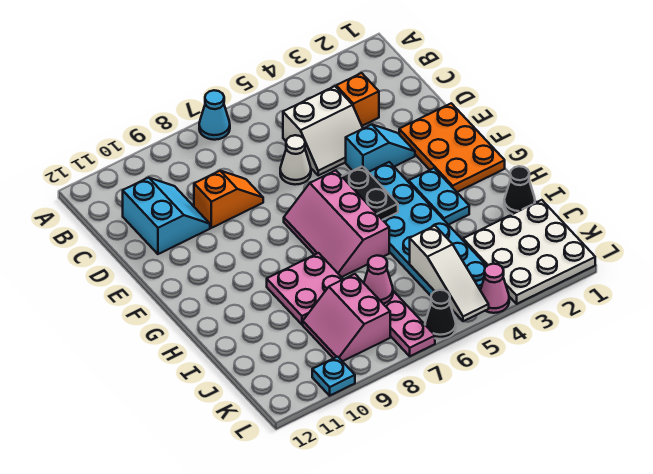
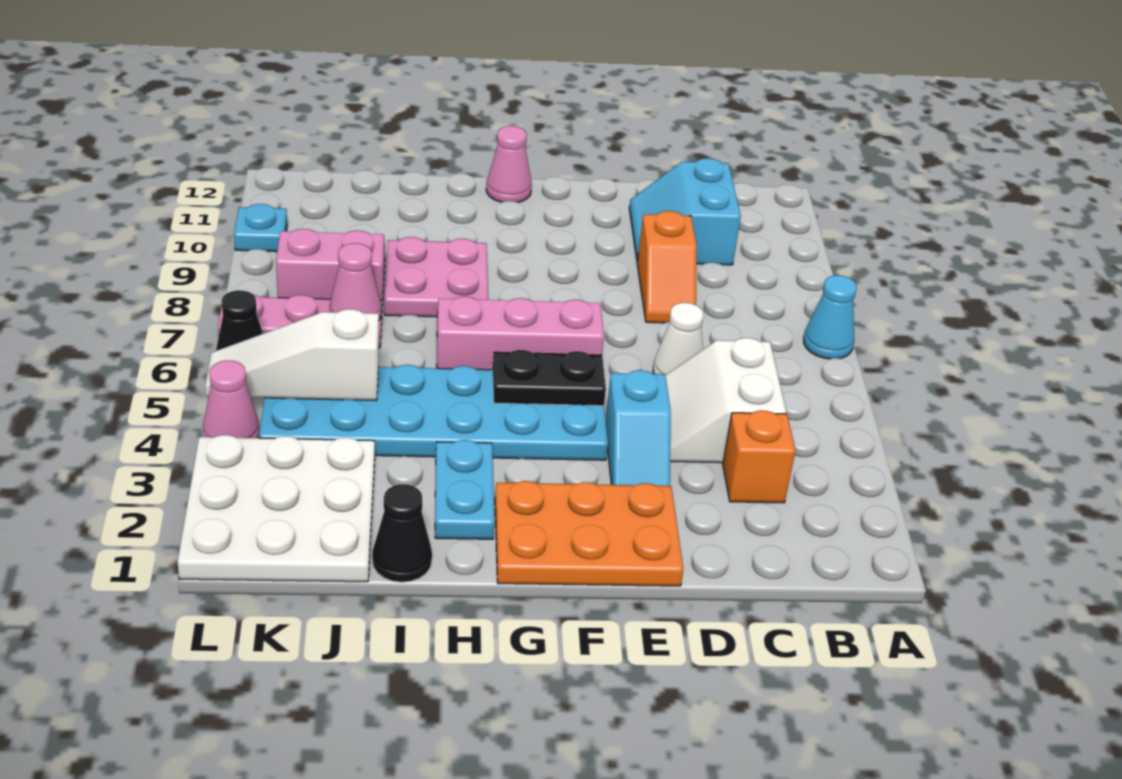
cyan slope C10:D11 level 1 top 11 -> cyan slope C10:D11 level 1 top C
cyan plate G3:H3 level 1 -> cyan plate H2:H3 level 1
none -> pink cone G12 level 1

